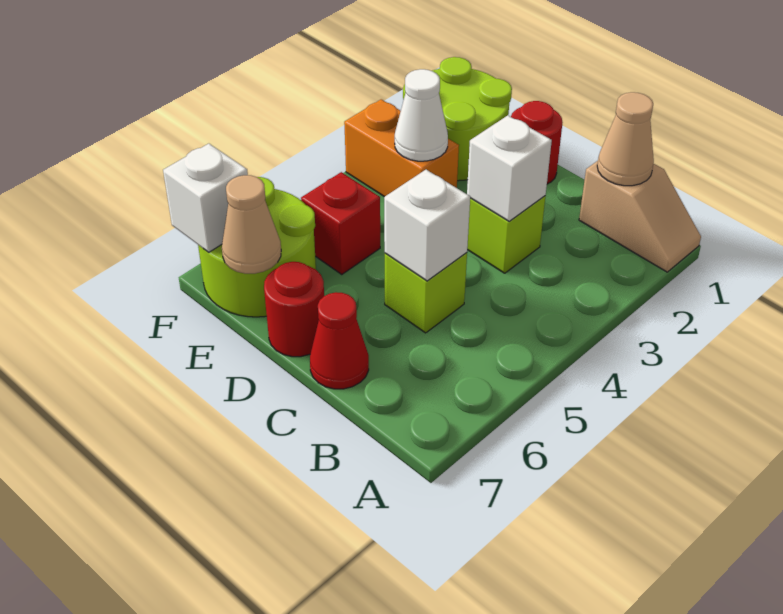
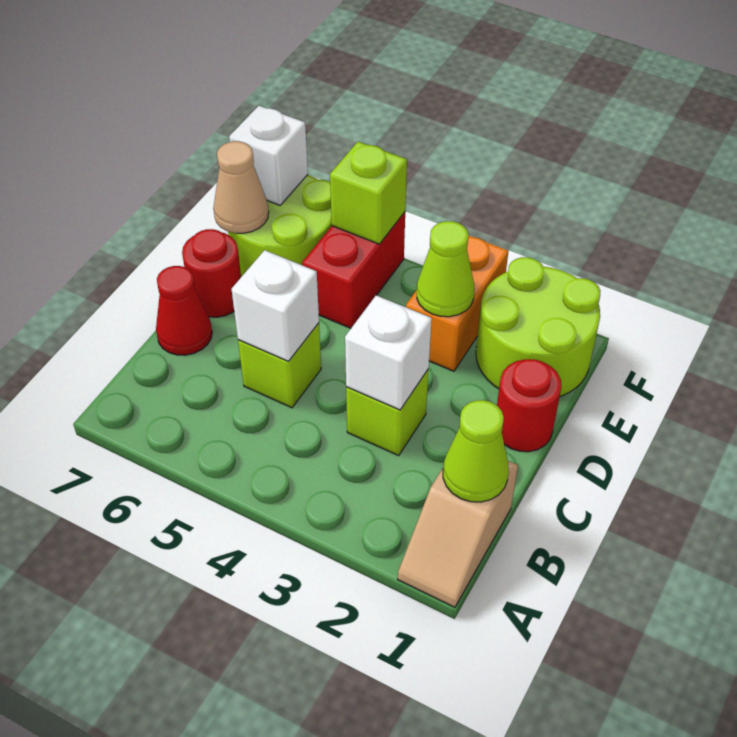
tan cone B1 level 2 -> lime cone B1 level 2
white cone E3 level 2 -> lime cone E3 level 2
red brick E5 level 1 -> red brick E5:F5 level 1
none -> lime brick F5 level 2

